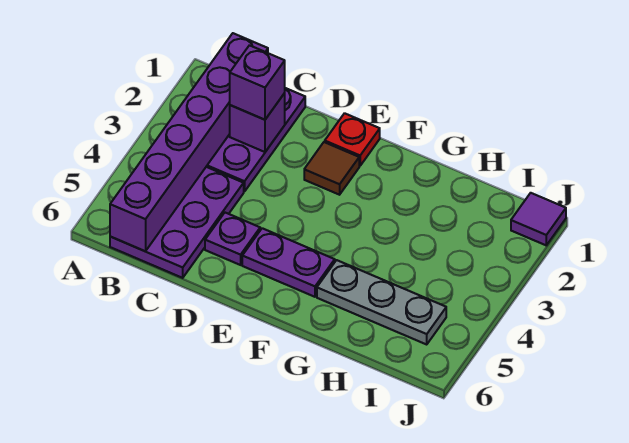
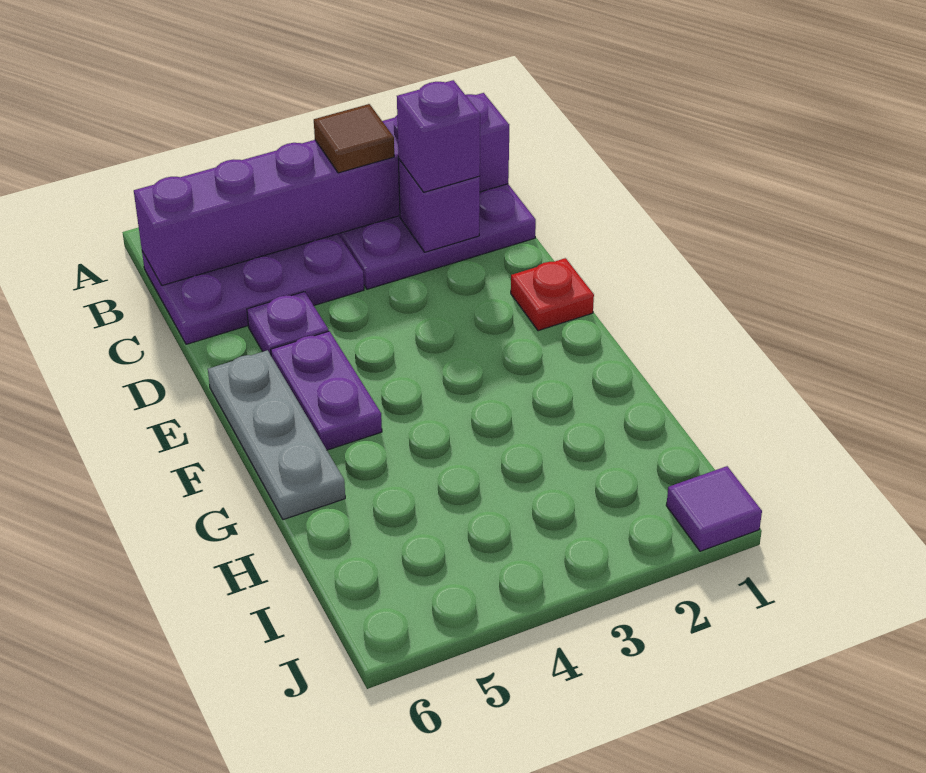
brown tile E2 level 1 -> brown tile B3 level 3
grey plate G5:I5 level 1 -> grey plate E6:G6 level 1

